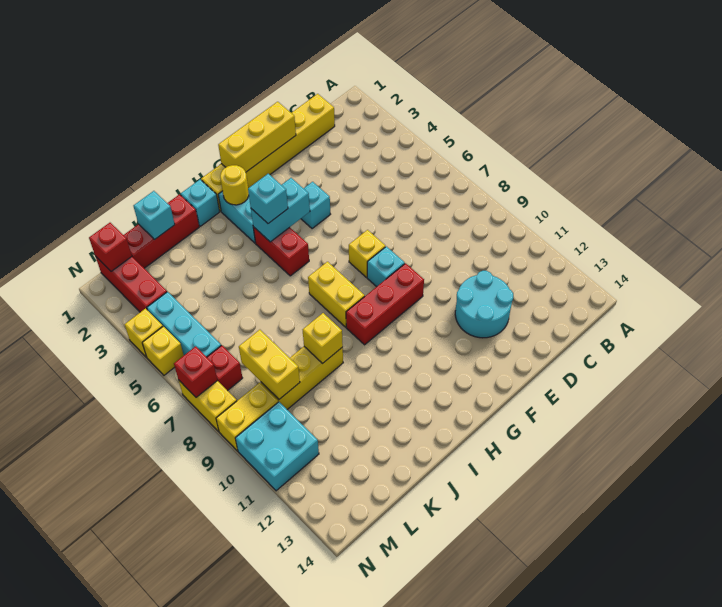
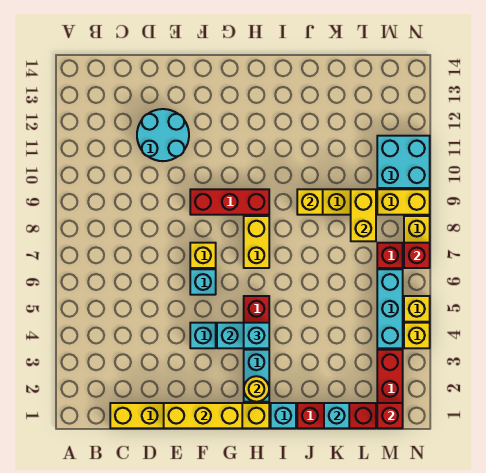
cyan brick F8 level 1 -> cyan brick F6 level 1

